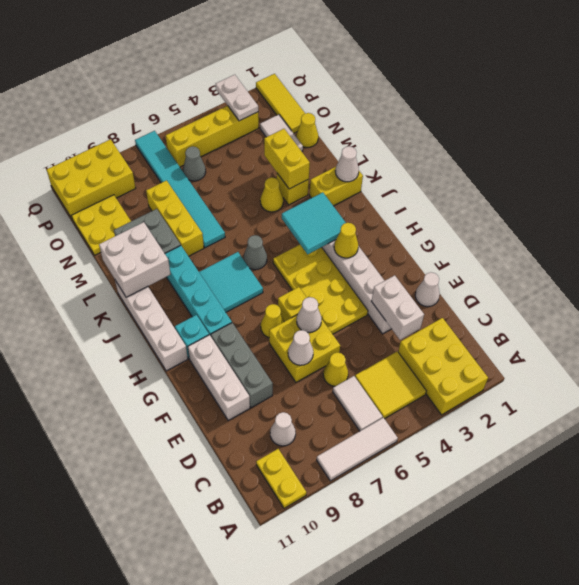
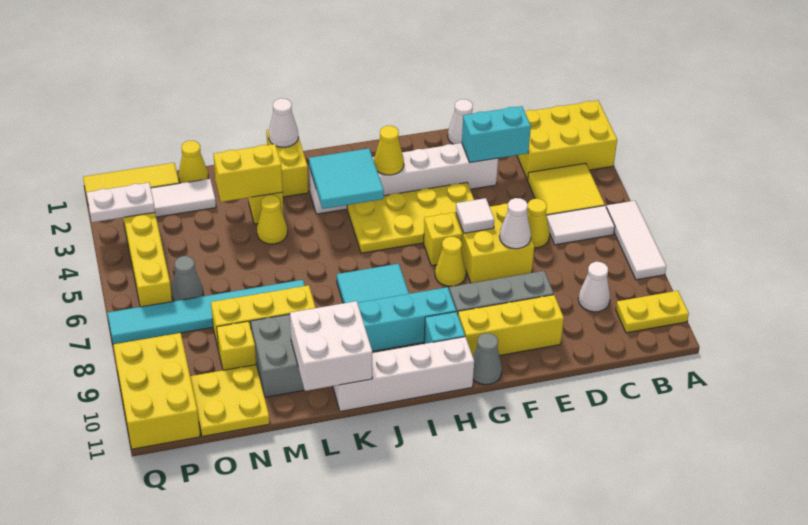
white brick D3:E3 level 2 -> cyan brick D3:E3 level 2
white brick E10:G10 level 1 -> yellow brick E10:G10 level 1
white cone F6 level 2 -> white tile F6 level 2
grey cone J6 level 1 -> grey cone G11 level 1
none -> yellow brick N9 level 1

